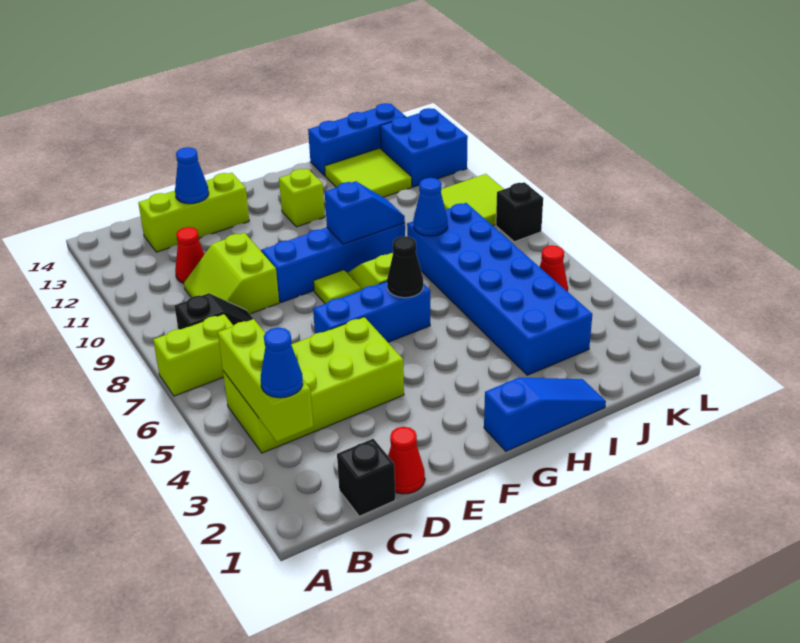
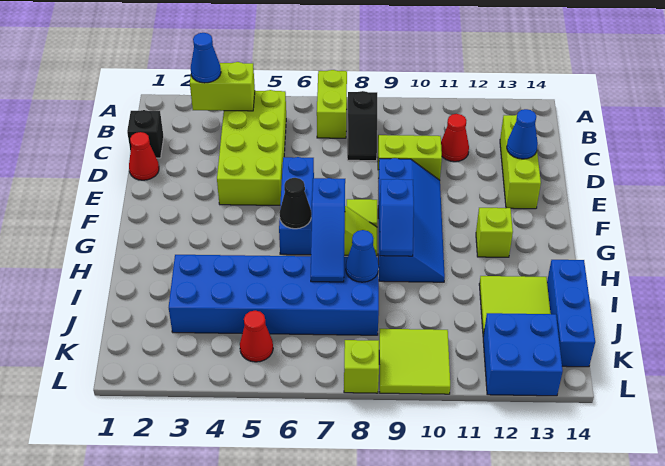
lime brick B3:B5 level 2 -> lime brick B3:B4 level 2
blue slope G1:I1 level 1 top G -> blue slope G7:I7 level 2 top G
black brick L8 level 1 -> lime brick L8 level 1

